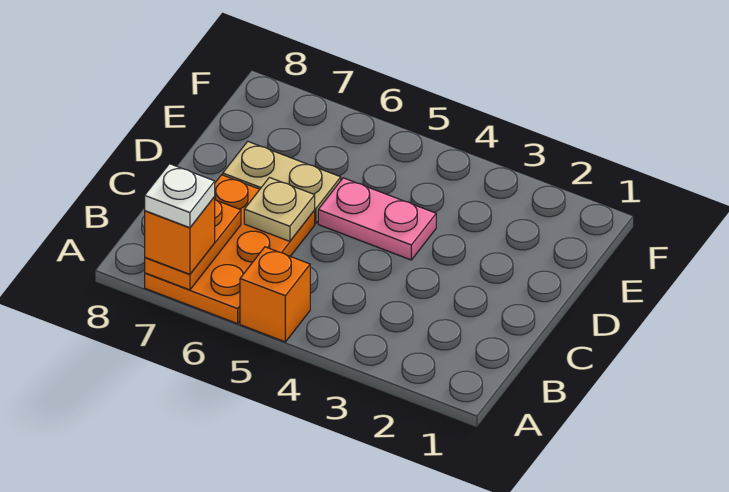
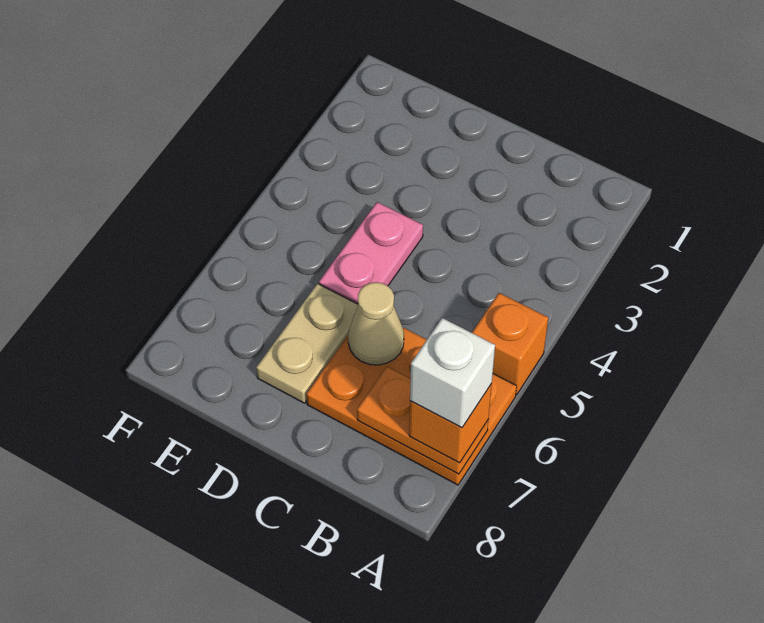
white plate A7 level 4 -> white brick A7 level 4
tan plate C6 level 2 -> tan cone C6 level 2

